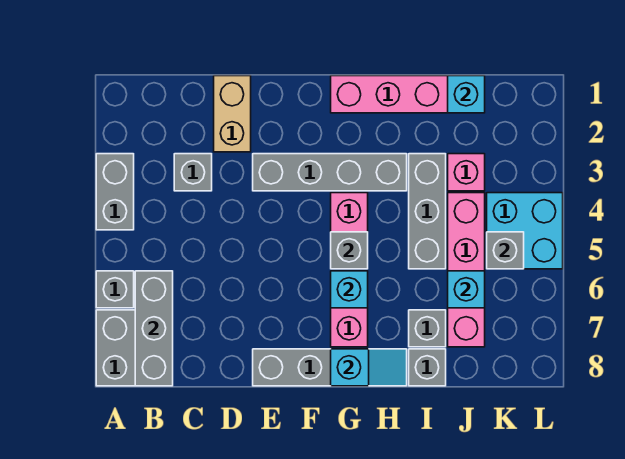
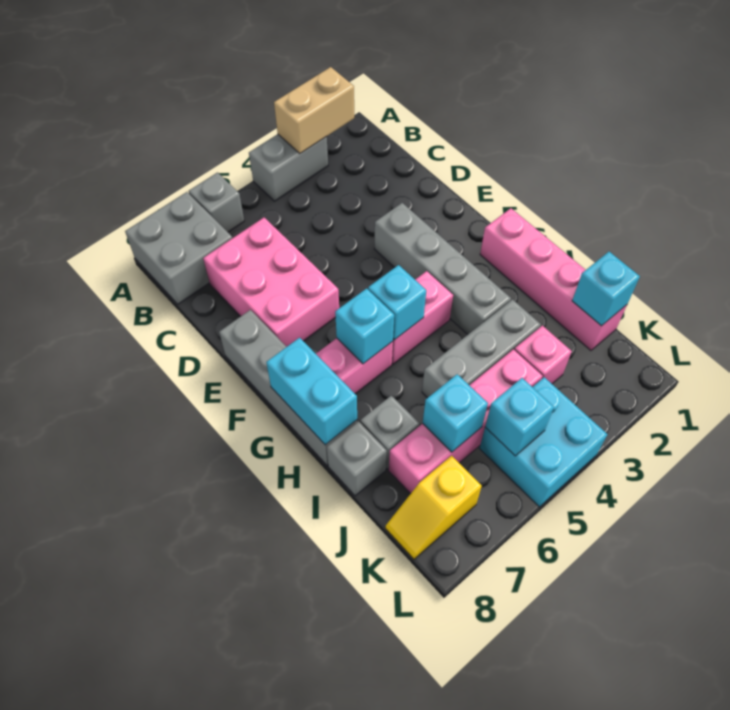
grey brick B6:B8 level 2 -> none
grey brick C3 level 1 -> none
none -> pink brick C6:E7 level 1
tan brick D1:D2 level 1 -> tan brick A2:A3 level 2
grey brick G5 level 2 -> cyan brick G5 level 2
cyan slope G8:H8 level 2 top G -> cyan brick G8:H8 level 2
grey brick K5 level 2 -> cyan brick K5 level 2
none -> yellow slope K7:K8 level 1 top 7

